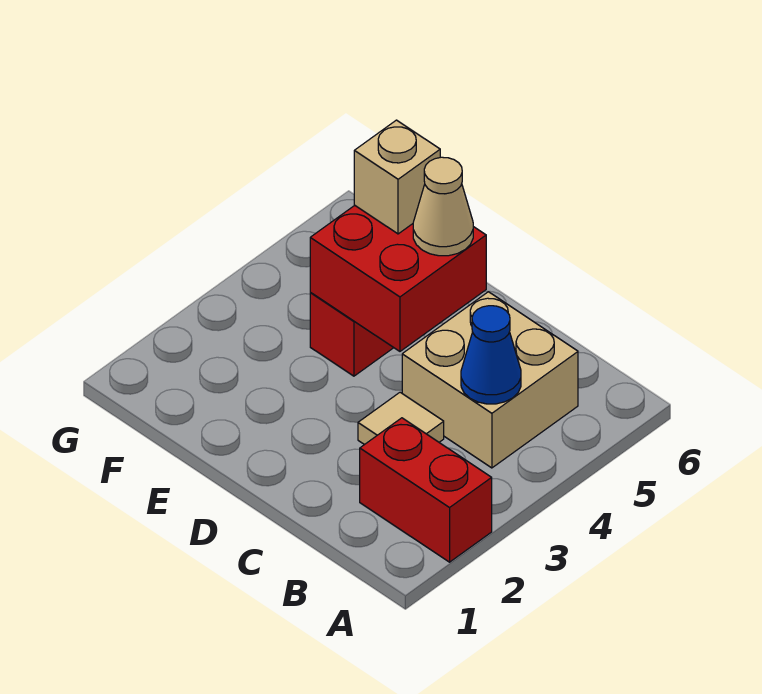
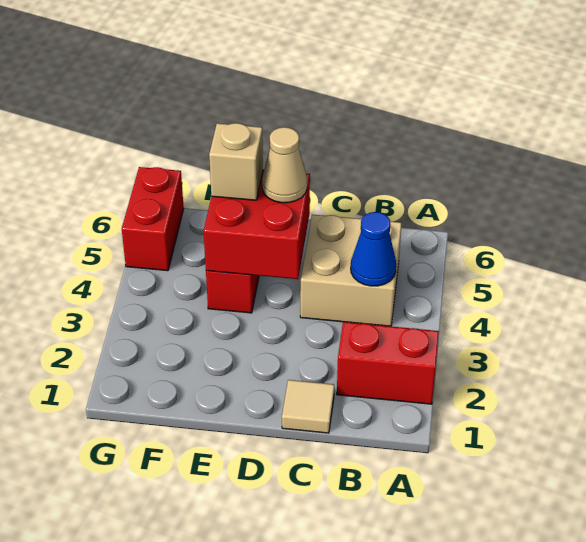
tan tile C3 level 1 -> tan tile C1 level 1
none -> red brick G5:G6 level 1

